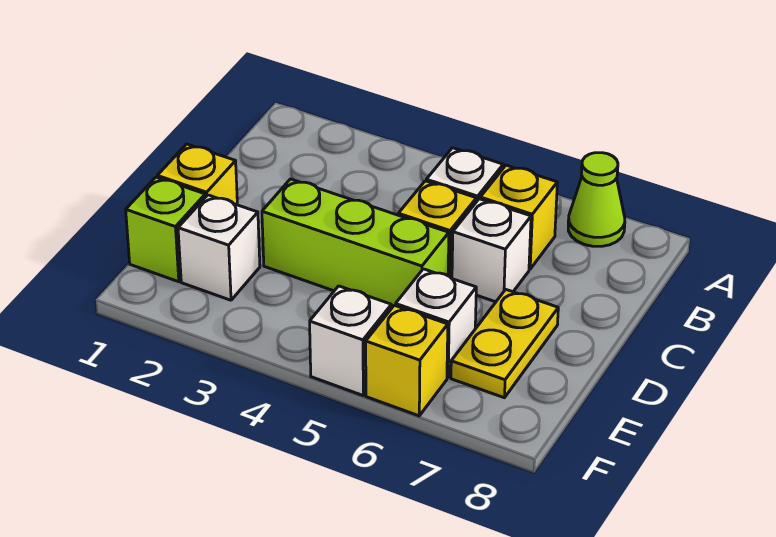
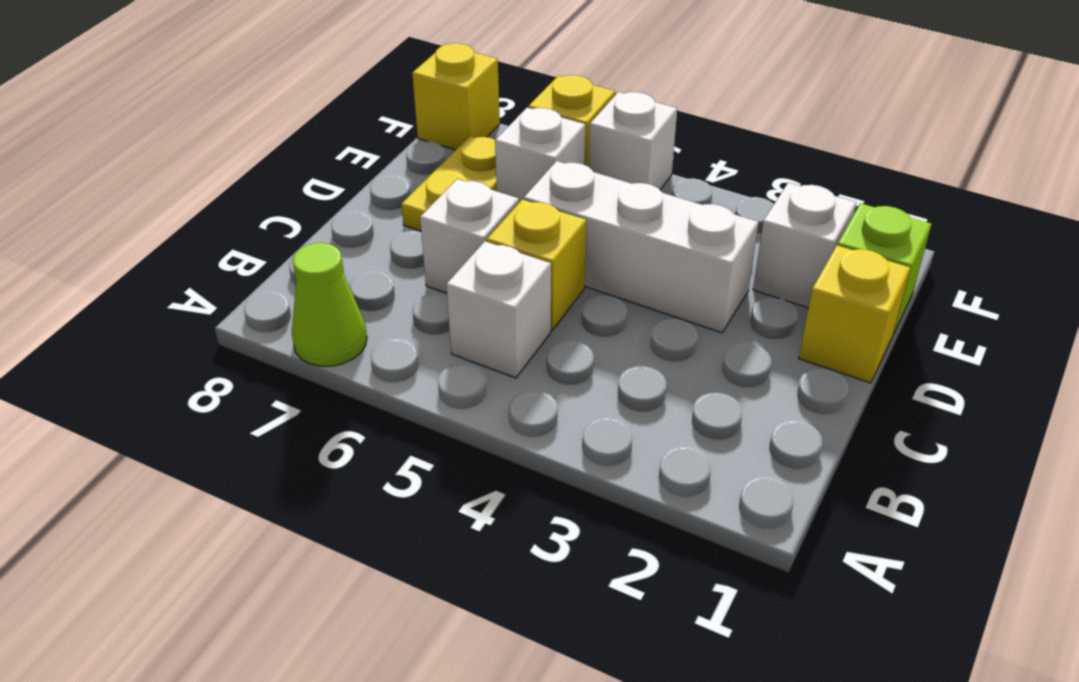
yellow brick B6 level 1 -> yellow brick F8 level 1
lime brick D3:D5 level 1 -> white brick D3:D5 level 1

